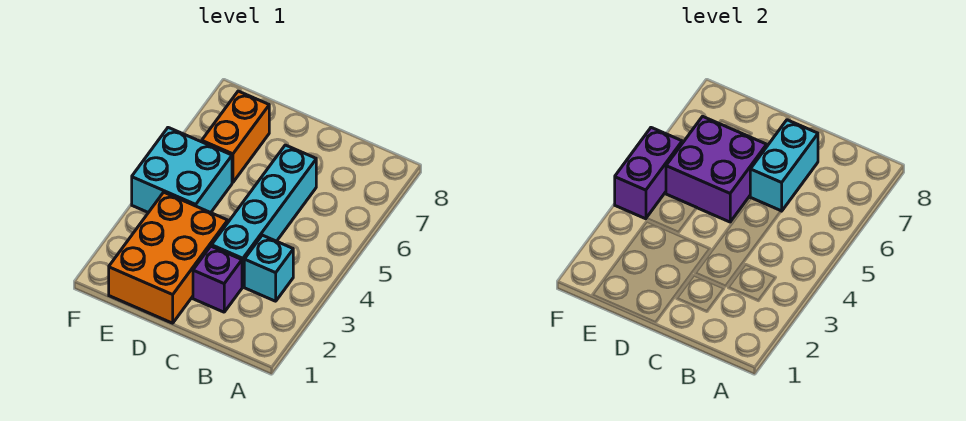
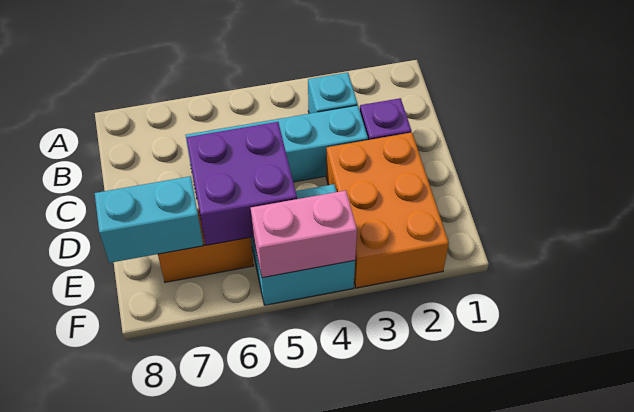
cyan brick C6:C7 level 2 -> cyan brick E7:E8 level 2
orange brick D1:E3 level 1 -> orange brick D2:F3 level 1
purple brick F4:F5 level 2 -> pink brick F4:F5 level 2

